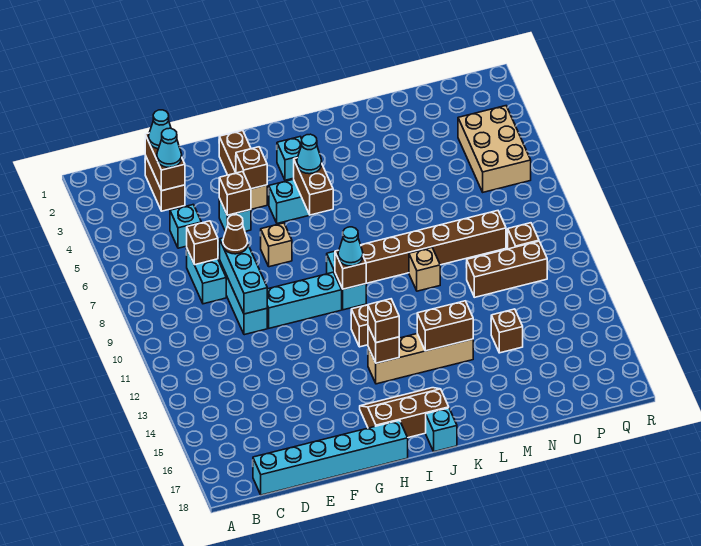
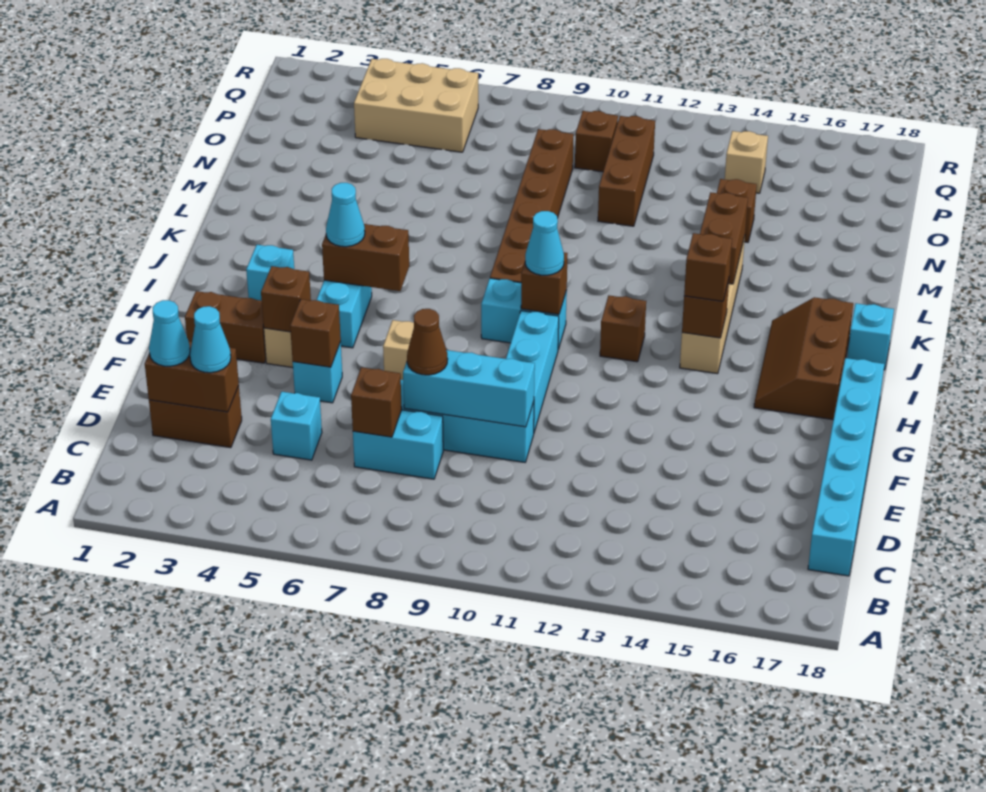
tan brick L10 level 1 -> tan brick P14 level 1

